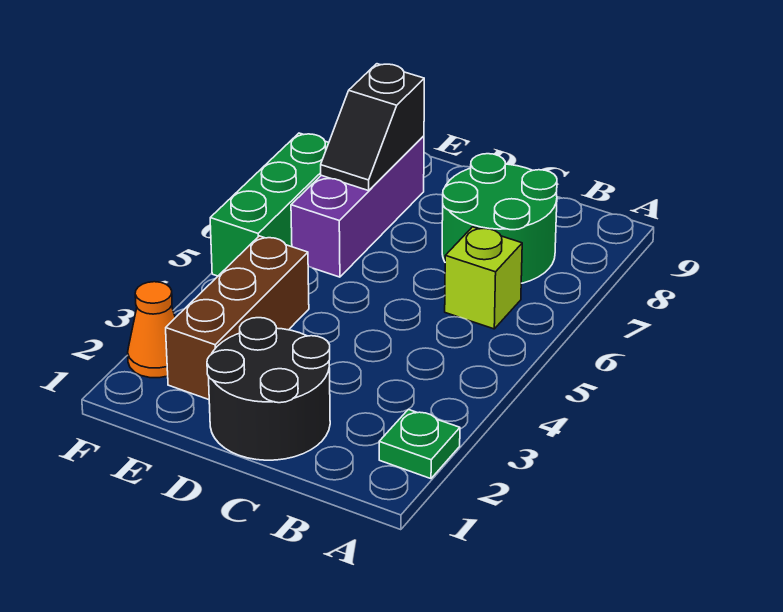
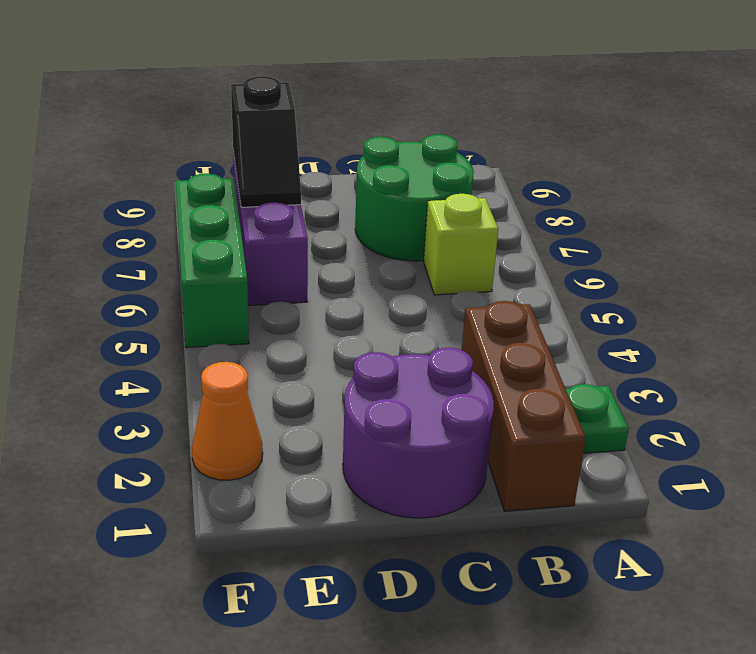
black round brick C1:D2 level 1 -> purple round brick C1:D2 level 1
brown brick E2:E4 level 1 -> brown brick B1:B3 level 1

